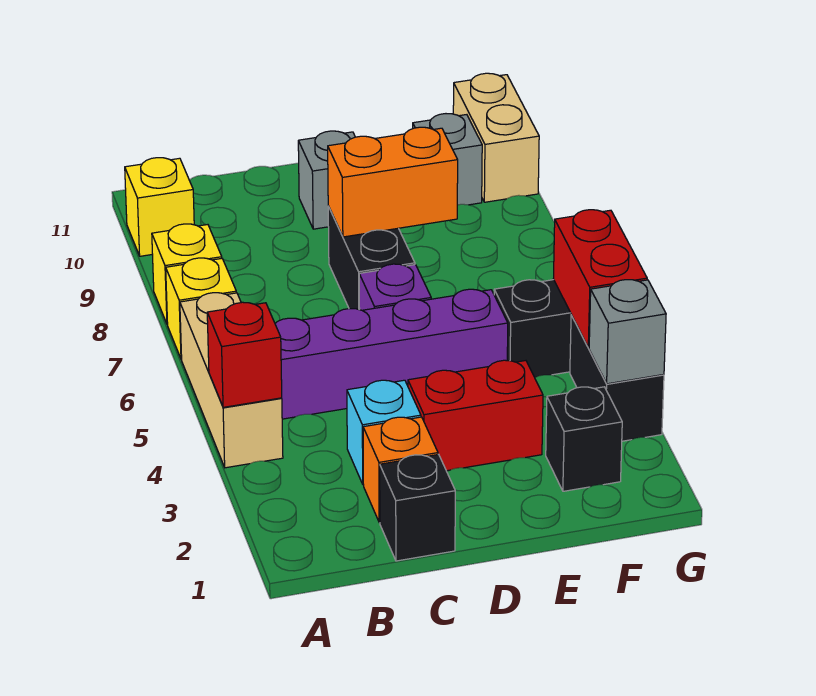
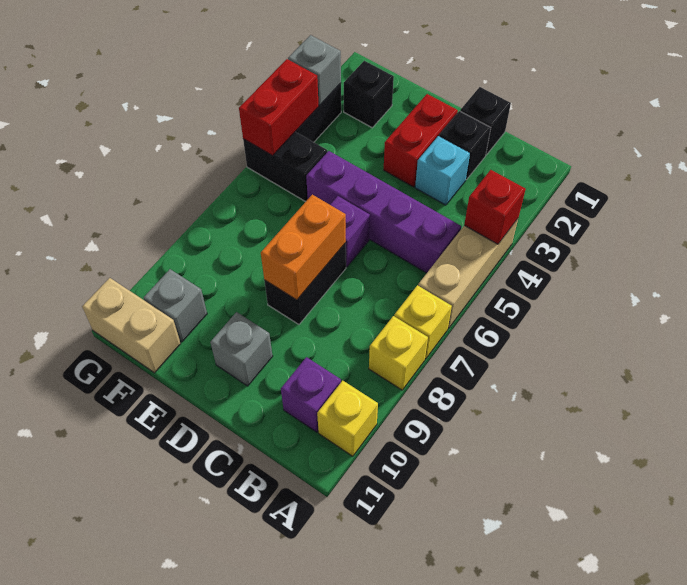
none -> purple brick B10 level 1
orange brick C2 level 1 -> black brick C2 level 1
red brick D3:E3 level 1 -> red brick D2:D3 level 1
orange brick D8:E8 level 2 -> orange brick D7:D8 level 2
tan brick G10:G11 level 1 -> tan brick F11:G11 level 1

